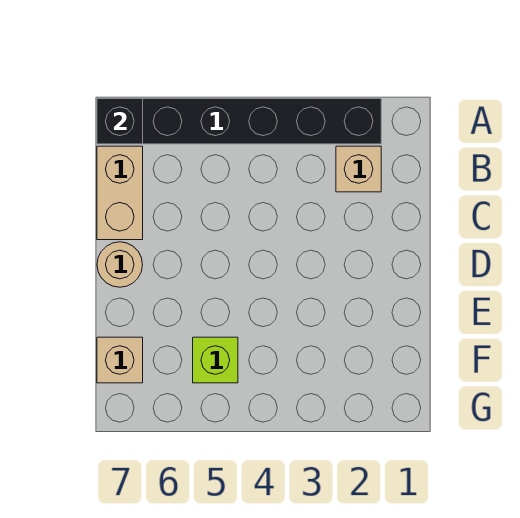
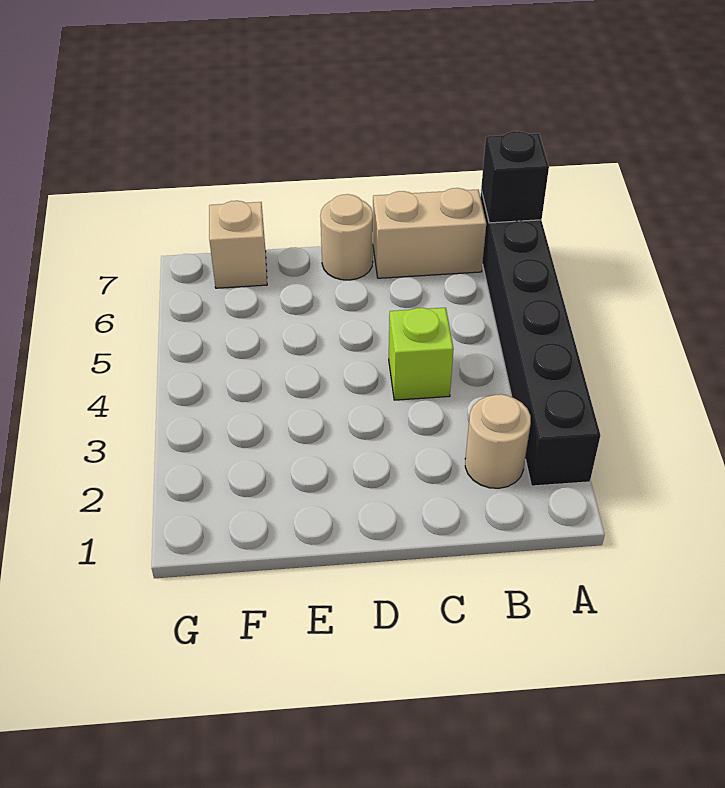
tan brick B2 level 1 -> tan round brick B2 level 1
lime brick F5 level 1 -> lime brick C4 level 1

